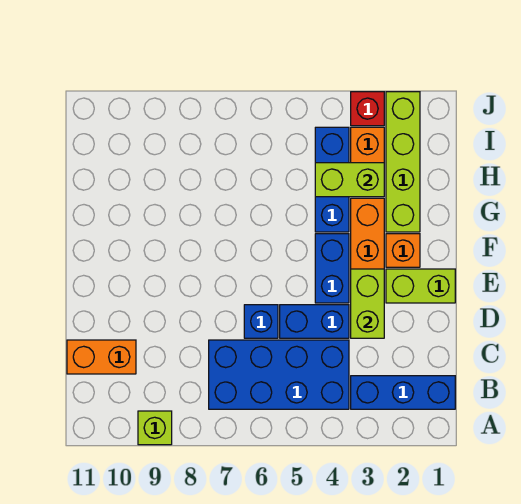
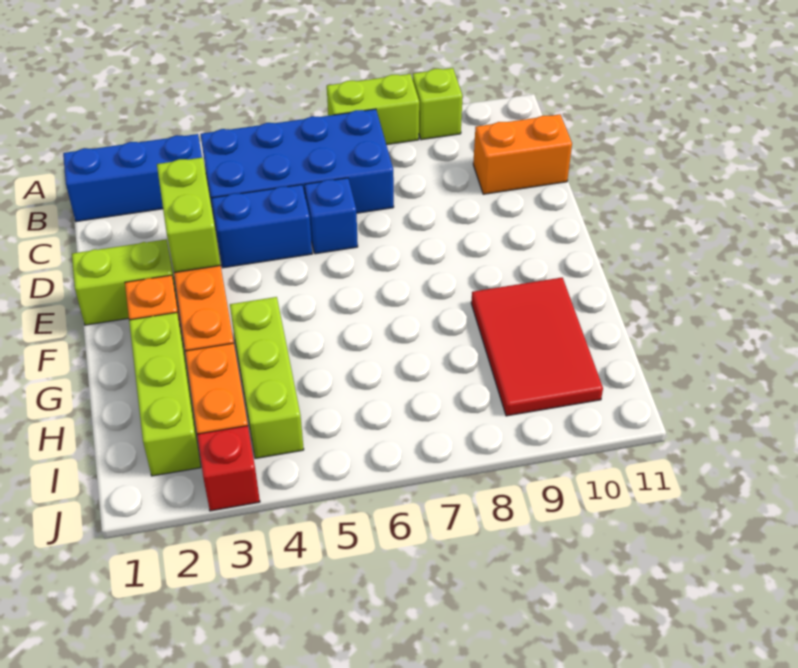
blue brick E4:F4 level 1 -> none
lime brick G2:J2 level 1 -> lime brick G2:I2 level 1
blue brick G4:I4 level 1 -> lime brick G4:I4 level 1
none -> red tile G9:I10 level 1
lime brick H3:H4 level 2 -> lime brick A7:A8 level 1

